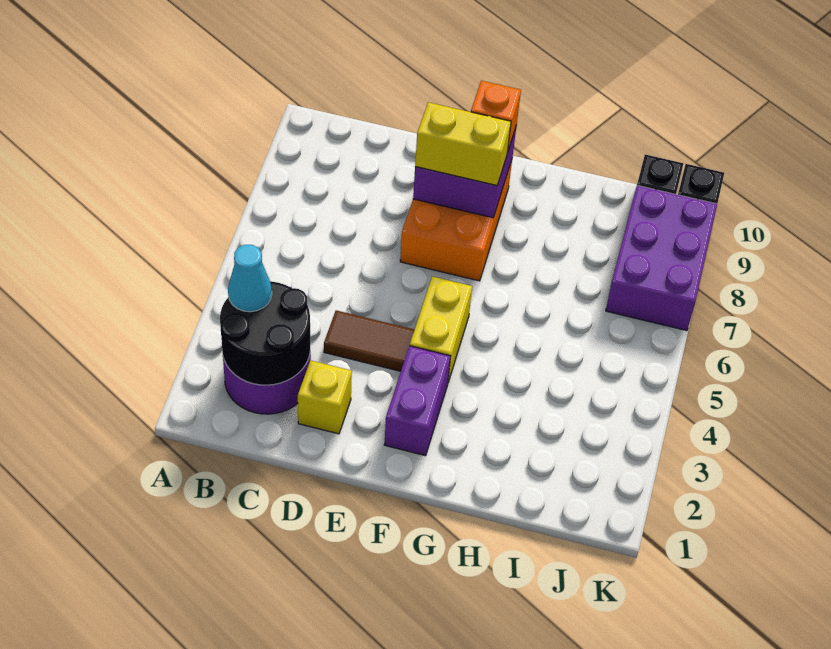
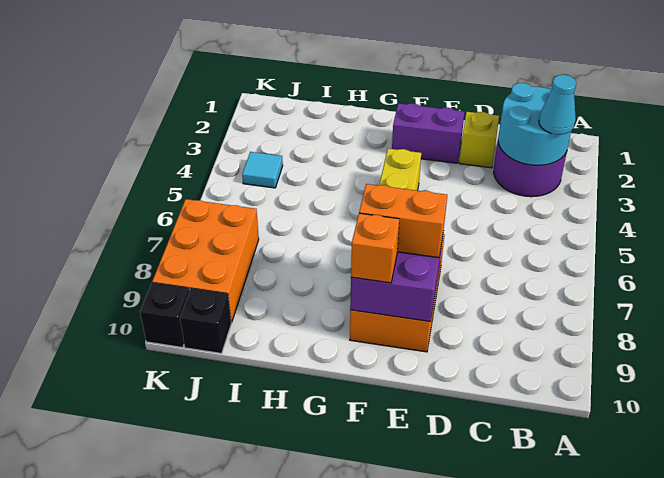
black round brick B2:C3 level 2 -> cyan round brick B2:C3 level 2
brown tile D4:E4 level 1 -> none
yellow brick E8:F8 level 3 -> orange brick E8:F8 level 3
purple brick F2:F3 level 1 -> purple brick E2:F2 level 1
none -> cyan tile J4 level 1
purple brick J7:K9 level 1 -> orange brick J7:K9 level 1

